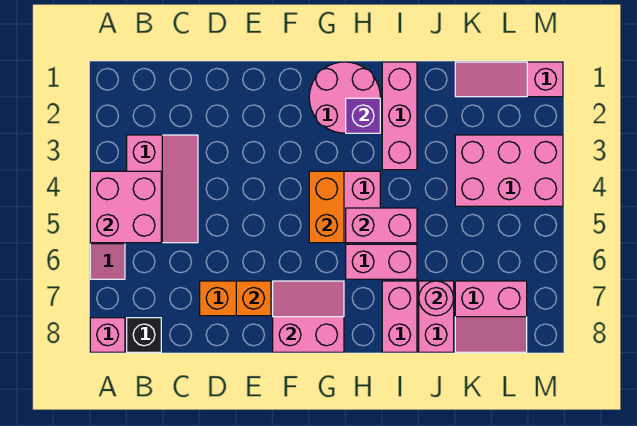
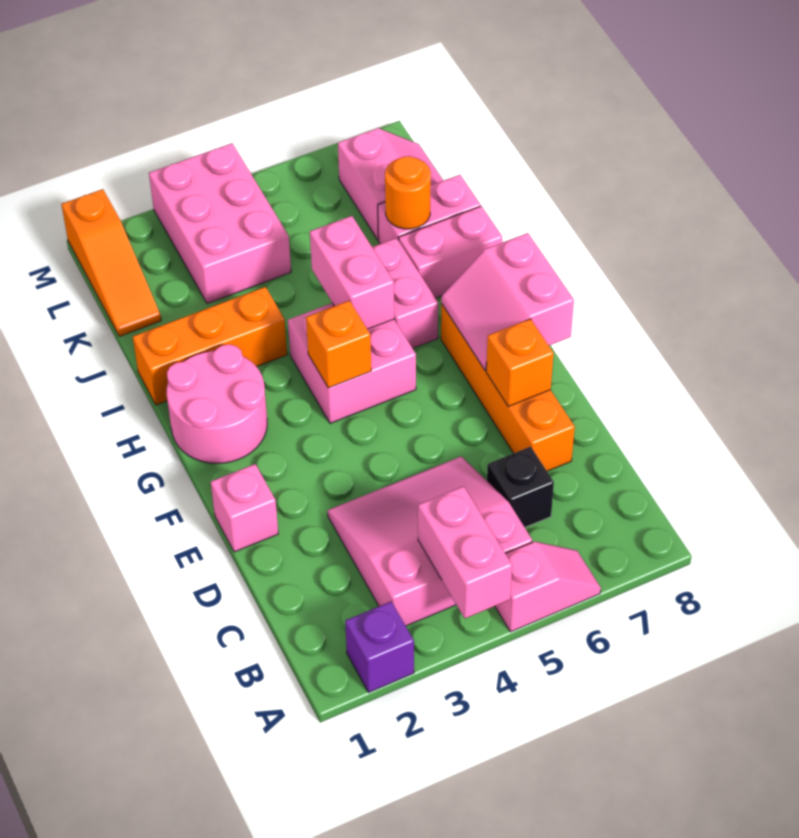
pink brick A4:B5 level 2 -> pink brick A4:B4 level 2
pink brick A8 level 1 -> pink brick E1 level 1
pink slope B3:C5 level 1 top B -> pink slope B3:D5 level 1 top B
black brick B8 level 1 -> black brick C6 level 1
orange brick G4:G5 level 2 -> orange brick G4 level 2
purple brick H2 level 2 -> purple brick A2 level 1
pink brick I1:I3 level 1 -> orange brick I1:I3 level 1
pink round brick J7 level 2 -> orange round brick J7 level 2
pink slope K1:M1 level 1 top M -> orange slope K1:M1 level 1 top M

